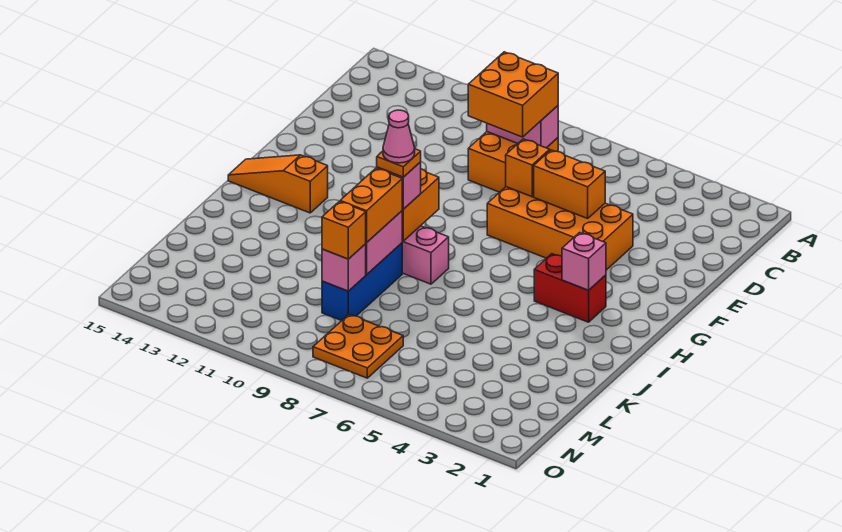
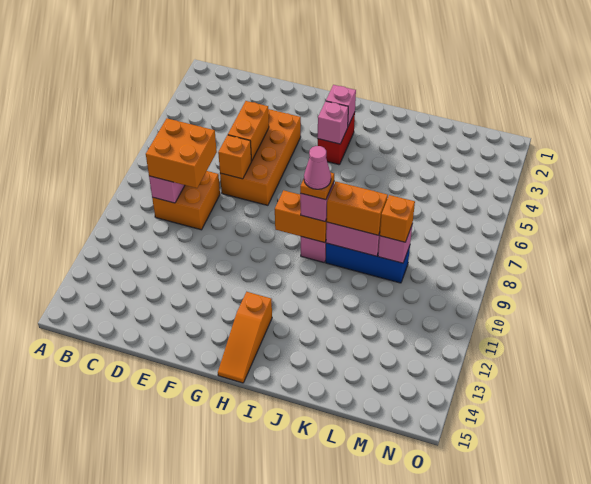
none -> pink brick H4 level 2
orange plate M7:N8 level 1 -> none

